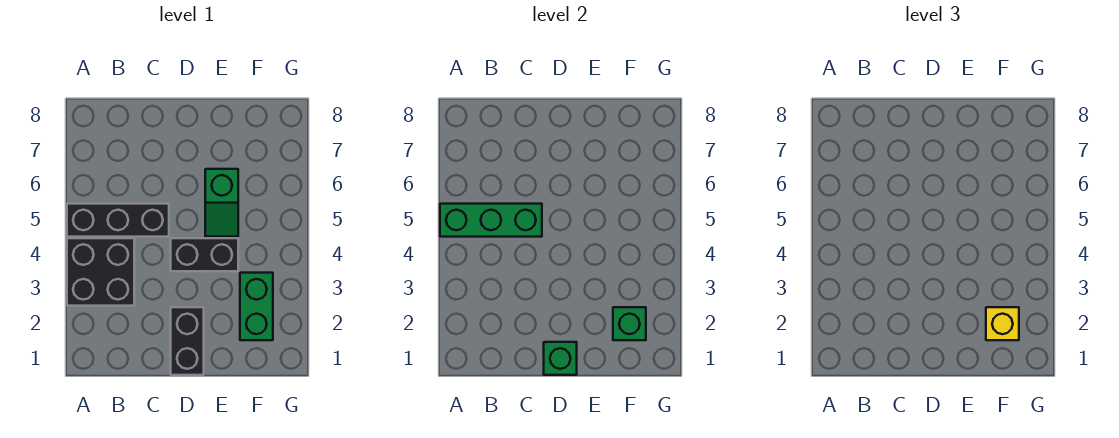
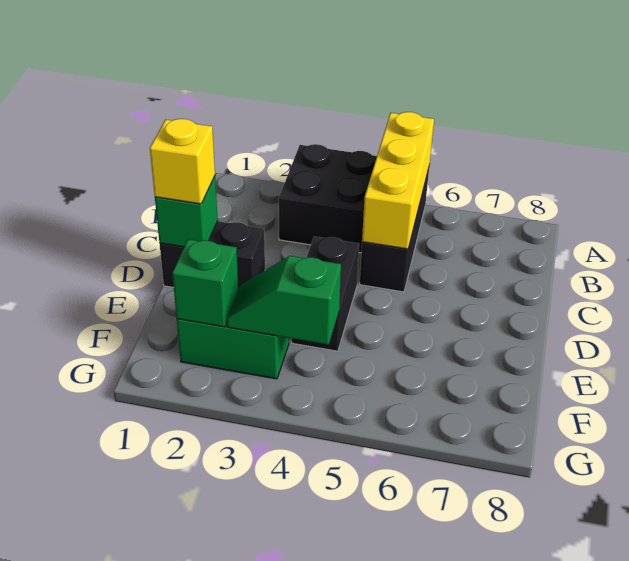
green brick A5:C5 level 2 -> yellow brick A5:C5 level 2
green slope E5:E6 level 1 top 6 -> green slope F3:F4 level 2 top 4
yellow brick F2 level 3 -> yellow brick D1 level 3

